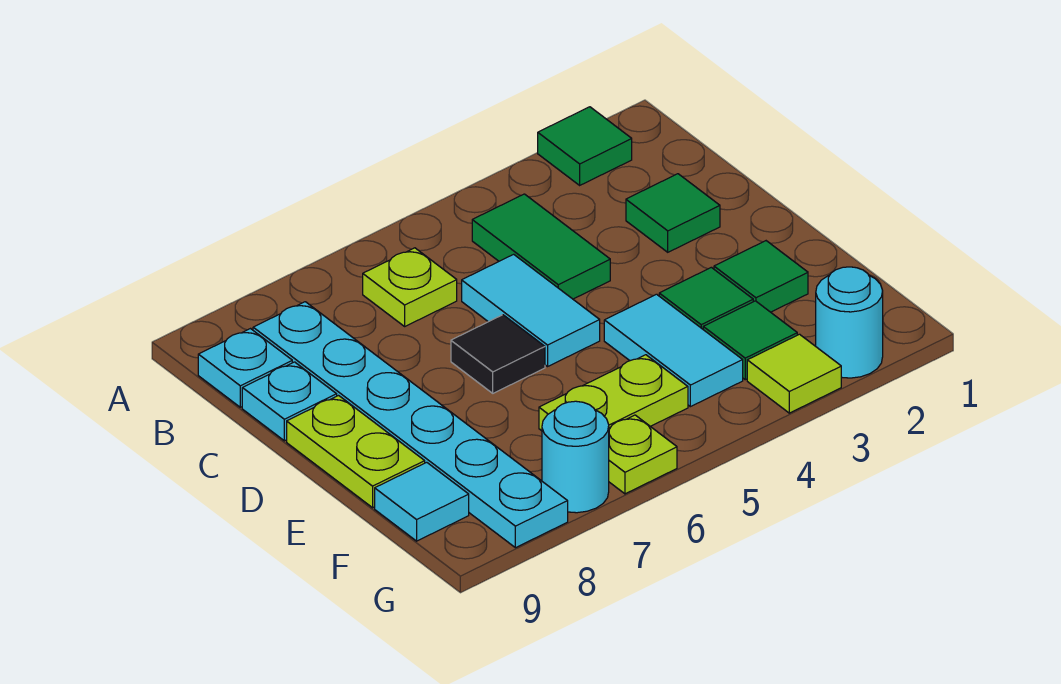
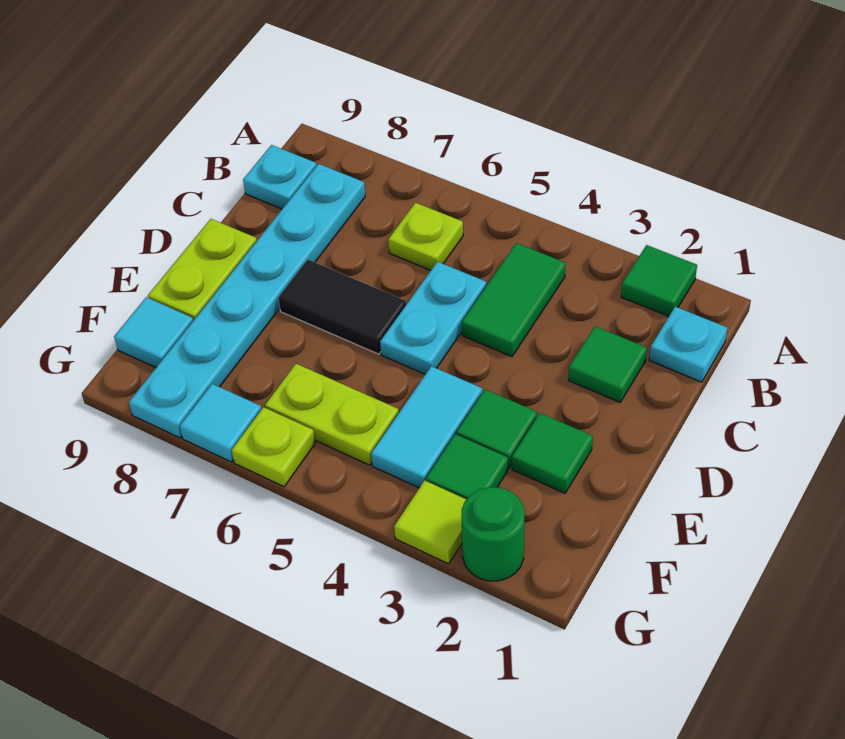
cyan tile C5:D5 level 1 -> cyan plate C5:D5 level 1
cyan plate C9 level 1 -> cyan plate B1 level 1
black tile D6 level 1 -> black tile D6:D7 level 1
cyan round brick G2 level 1 -> green round brick G2 level 1
cyan round brick G7 level 1 -> cyan tile G7 level 1

